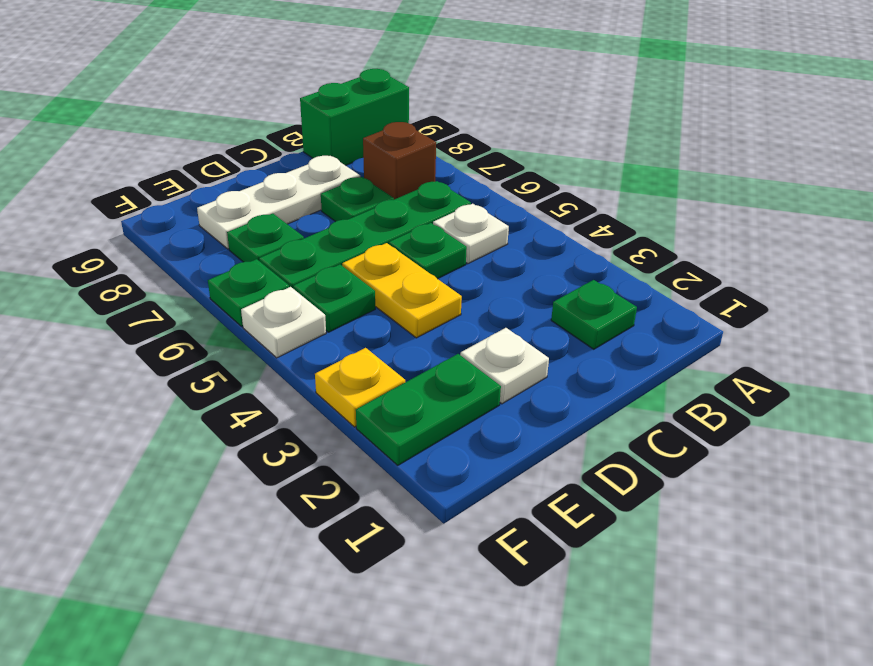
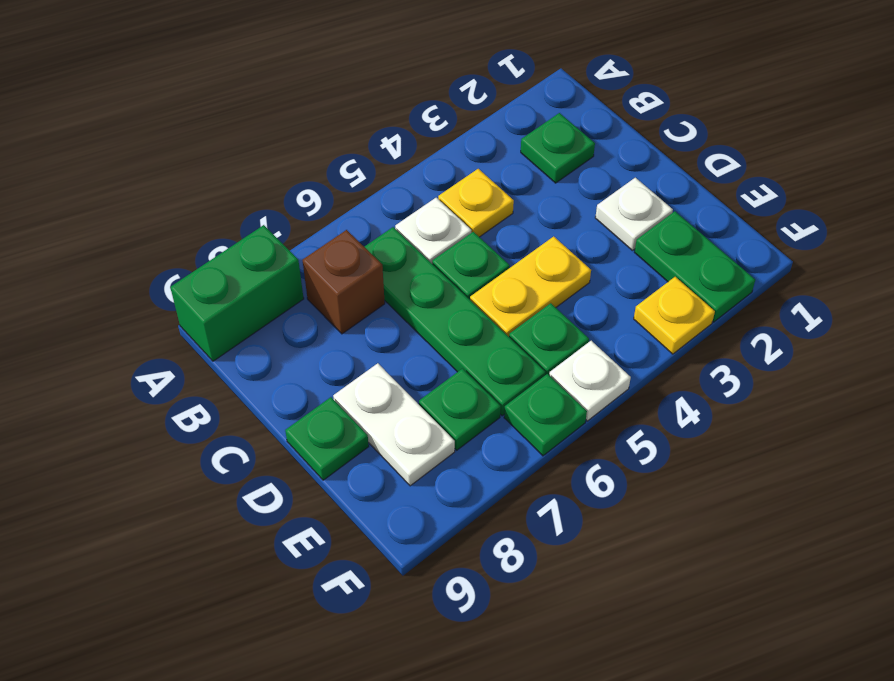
green brick A9:B9 level 1 -> green brick A8:A9 level 1
none -> yellow plate B4 level 1
green plate C7 level 1 -> green plate D9 level 1
white plate C8:E8 level 1 -> white plate D8:E8 level 1

